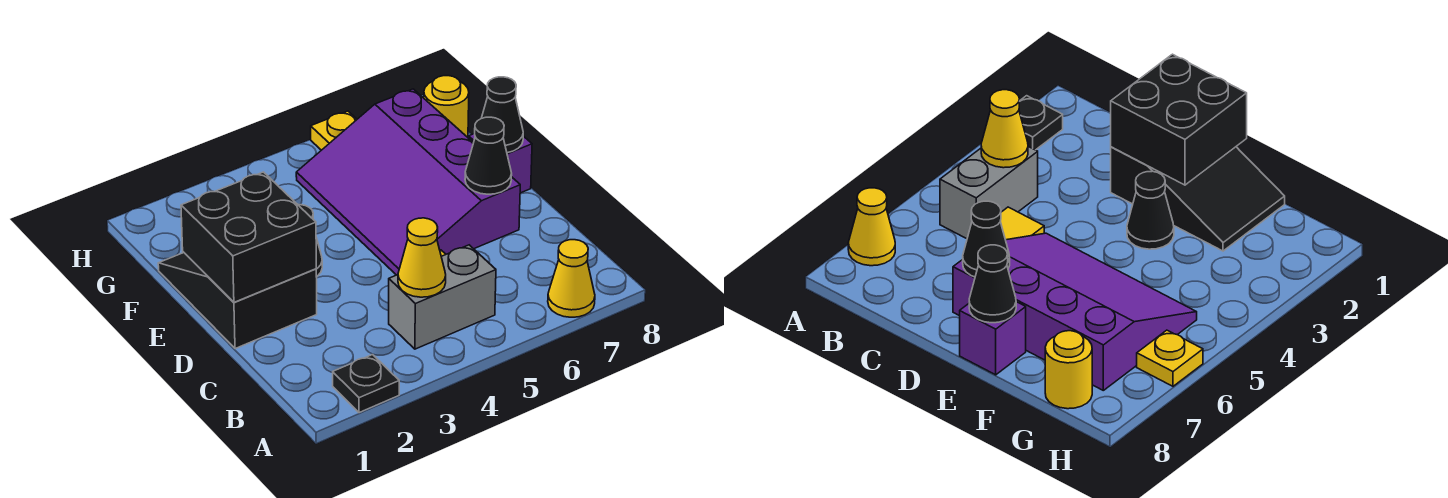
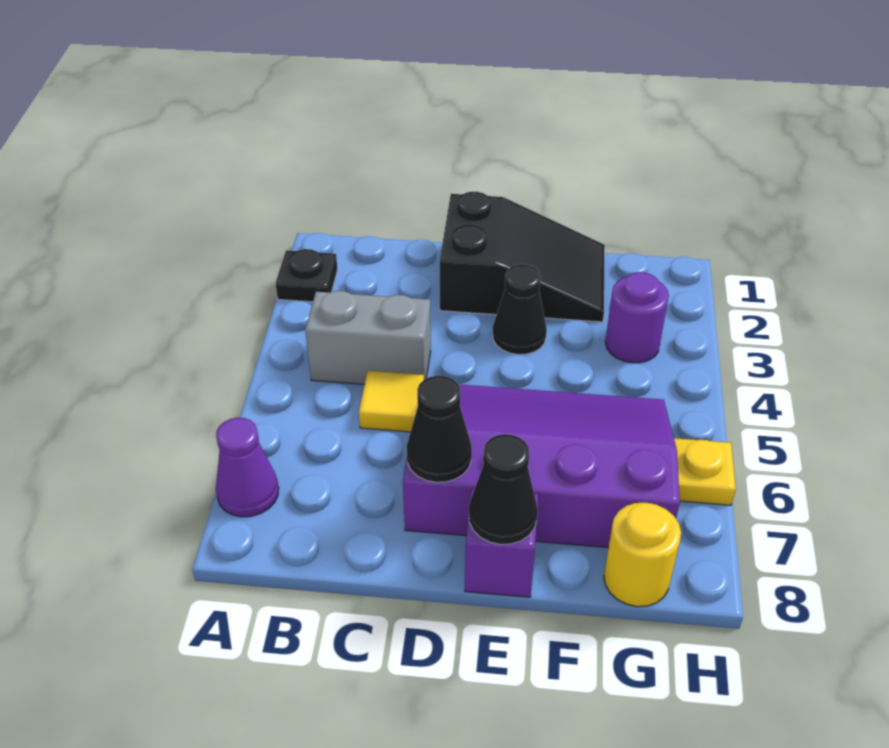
yellow cone A7 level 1 -> purple cone A7 level 1
grey brick B4:B5 level 1 -> grey brick B4:C4 level 1
yellow cone B4 level 2 -> none
black brick D1:E2 level 2 -> none
none -> purple round brick G3 level 1

